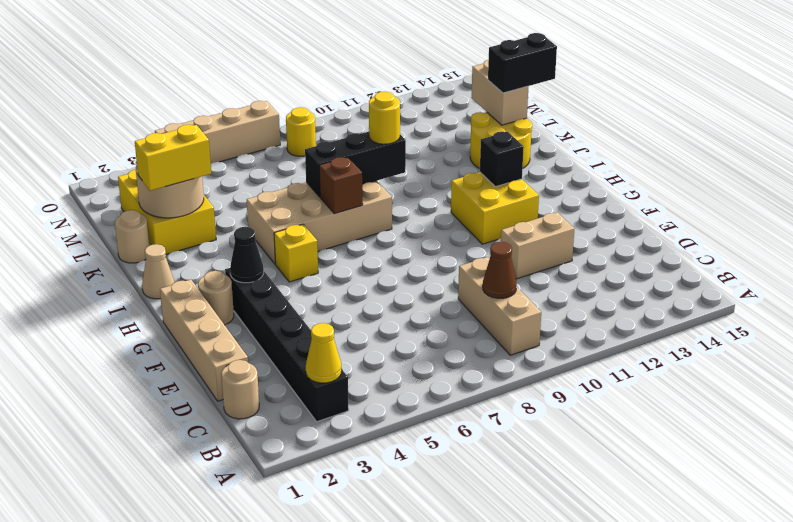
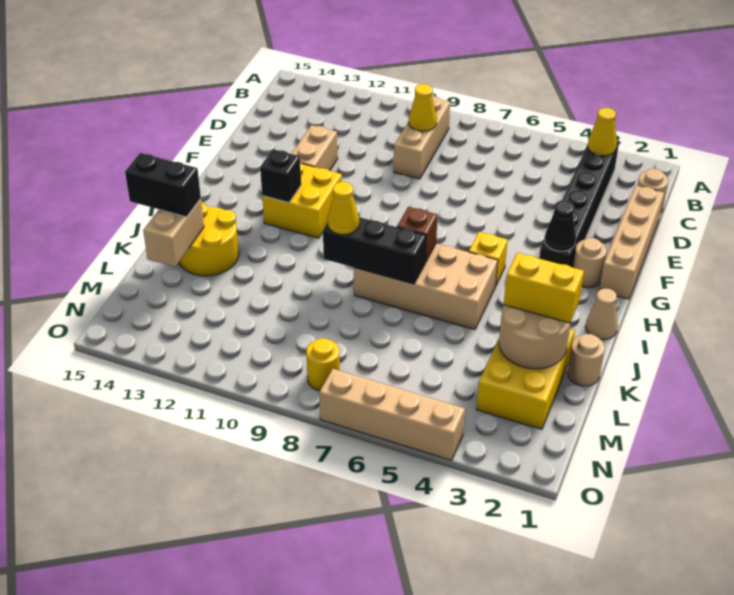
brown cone C9 level 2 -> yellow cone C9 level 2
tan brick E11:E12 level 1 -> tan brick E12:F12 level 1
yellow round brick J9 level 3 -> yellow cone J9 level 3

